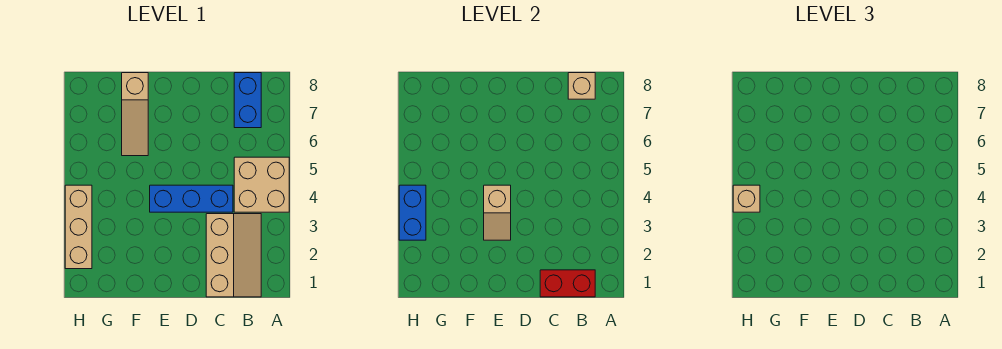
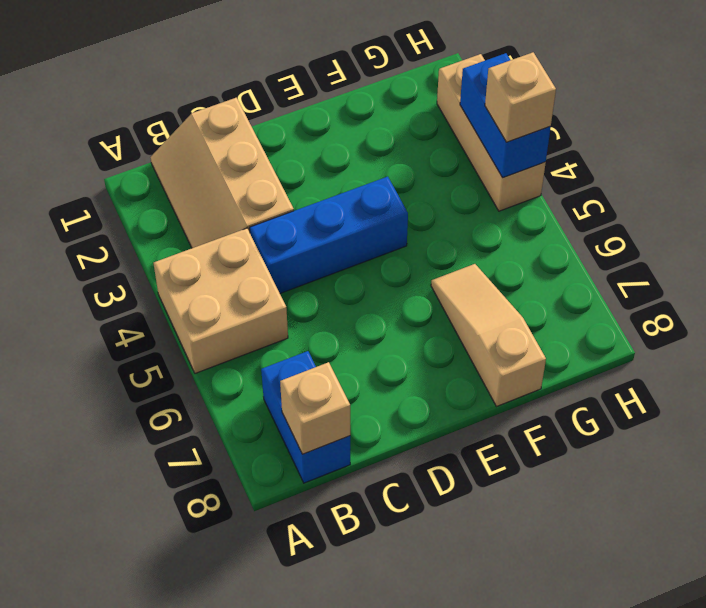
red brick B1:C1 level 2 -> none
tan slope E3:E4 level 2 top 4 -> none

